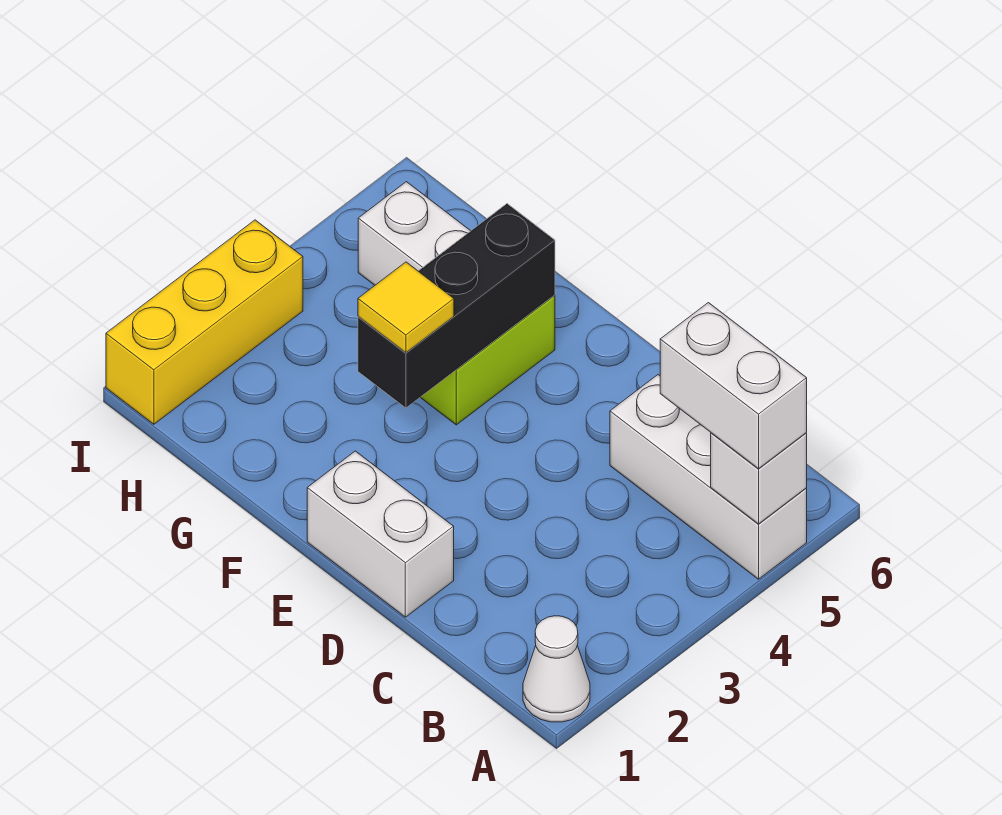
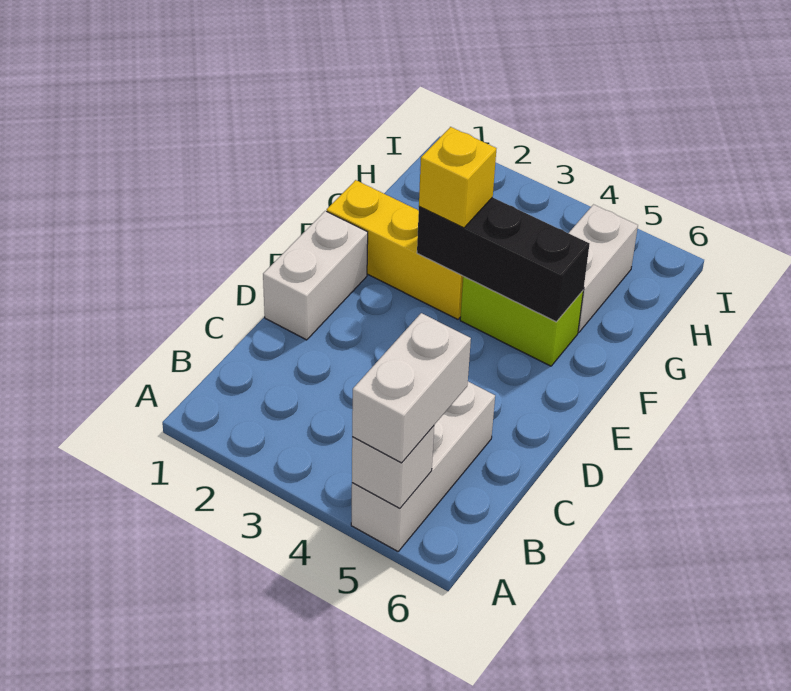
white cone A1 level 1 -> none
yellow tile F3 level 3 -> yellow brick F3 level 3
yellow brick I1:I3 level 1 -> yellow brick F1:F3 level 1

